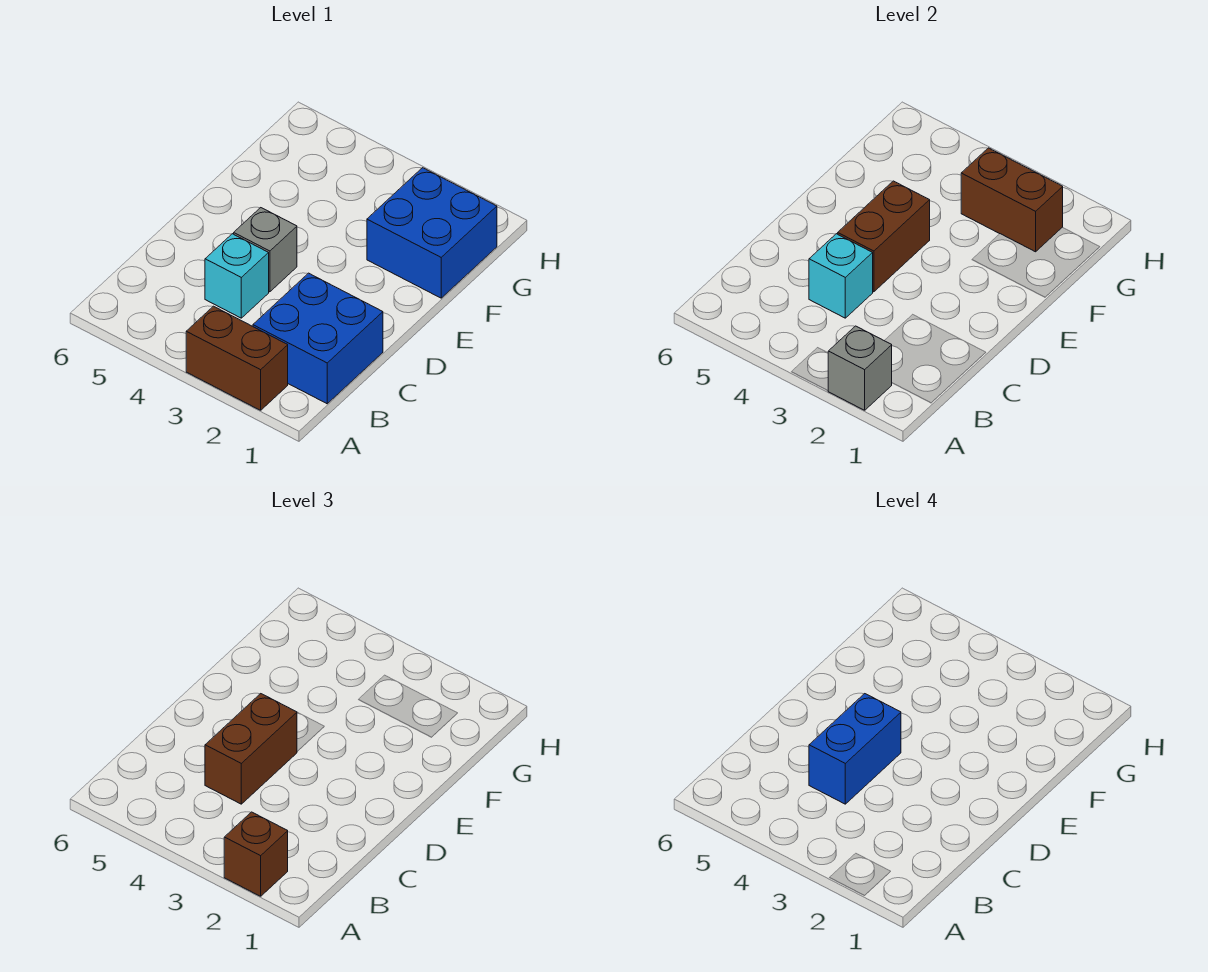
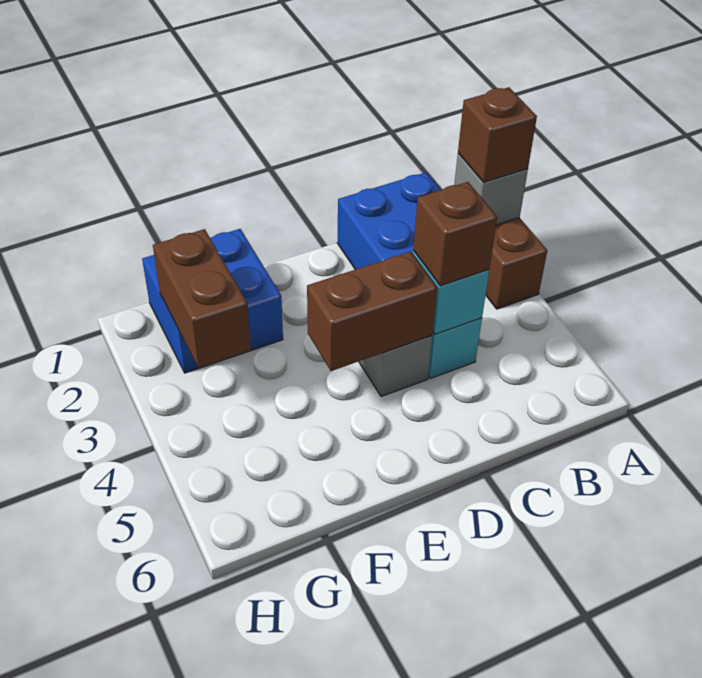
brown brick C4:D4 level 3 -> brown brick C4 level 3
blue brick C4:D4 level 4 -> none

